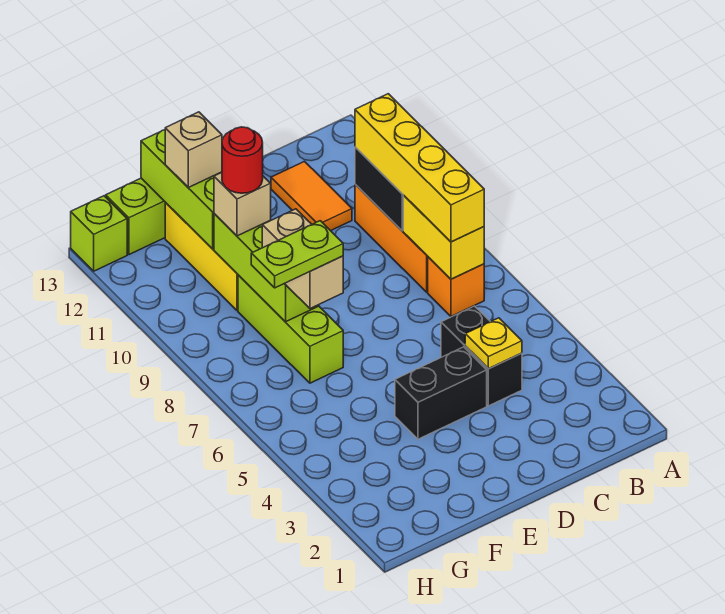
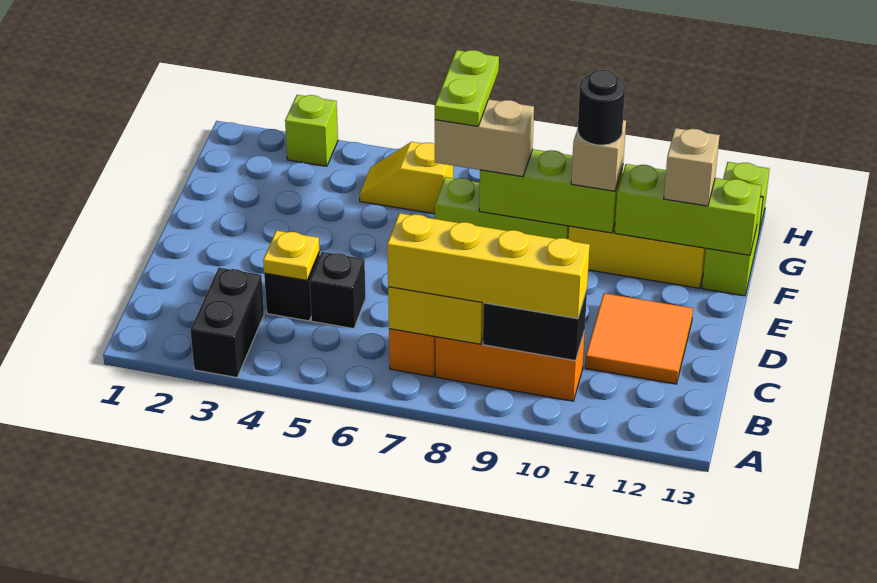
orange tile C11:C12 level 1 -> orange tile C11:D12 level 1
black brick D4:E4 level 1 -> black brick A3:B3 level 1
red round brick F10 level 4 -> black round brick F10 level 4
none -> yellow slope G5:G6 level 1 top 6
none -> lime brick H3 level 1

